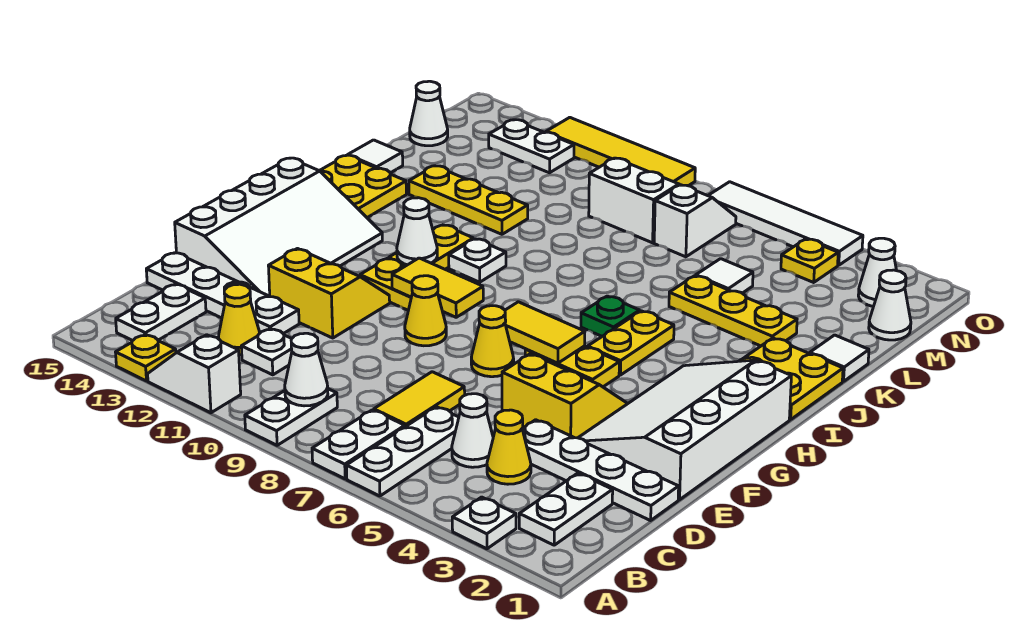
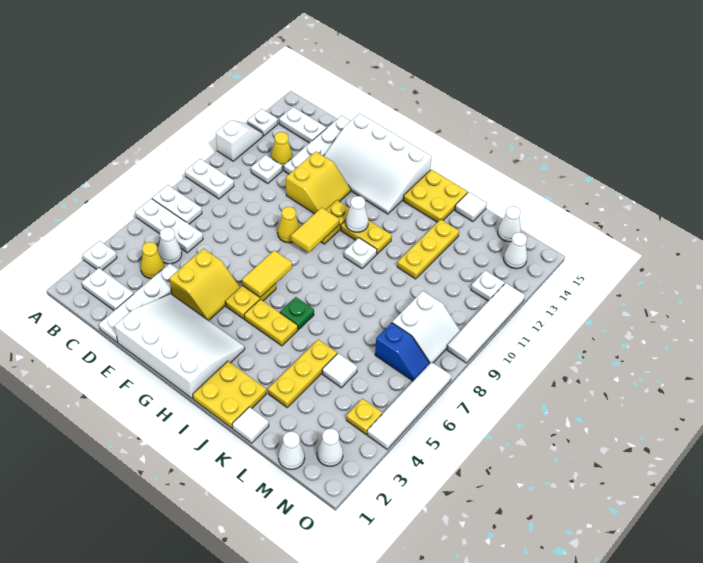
yellow plate A13 level 1 -> white plate A13 level 1
white cone B9 level 2 -> white cone N14 level 1
yellow tile C7:D7 level 1 -> none
yellow cone F7 level 1 -> none
white slope M7:N7 level 1 top M -> blue slope M7:N7 level 1 top M
white plate N12:N13 level 1 -> white plate N12 level 1
yellow tile O9:O12 level 1 -> white tile O9:O12 level 1

